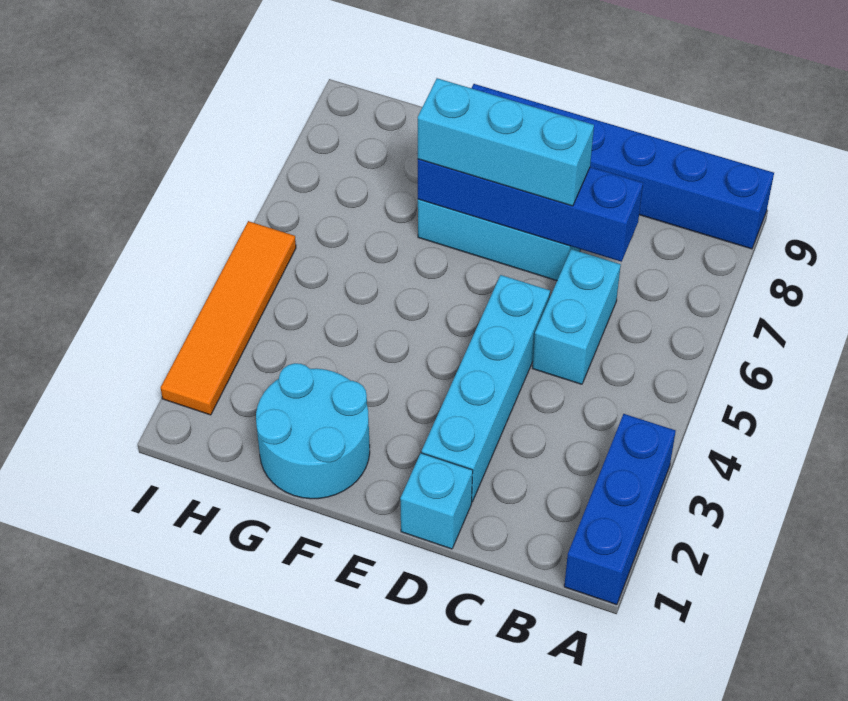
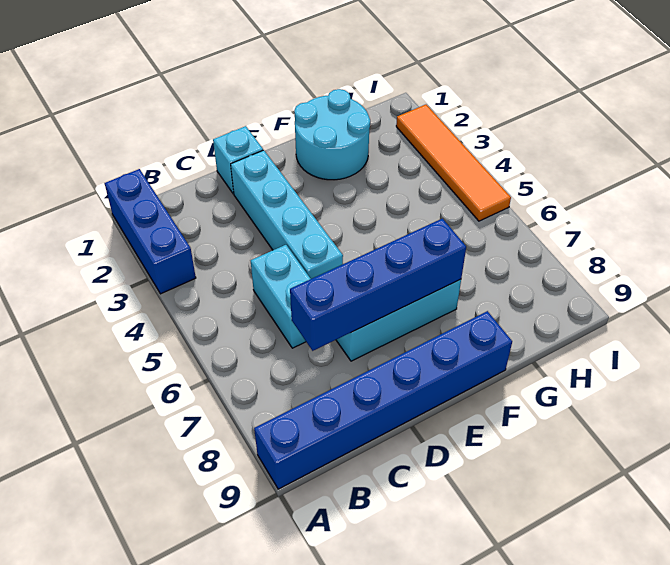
cyan brick D7:F7 level 3 -> none

